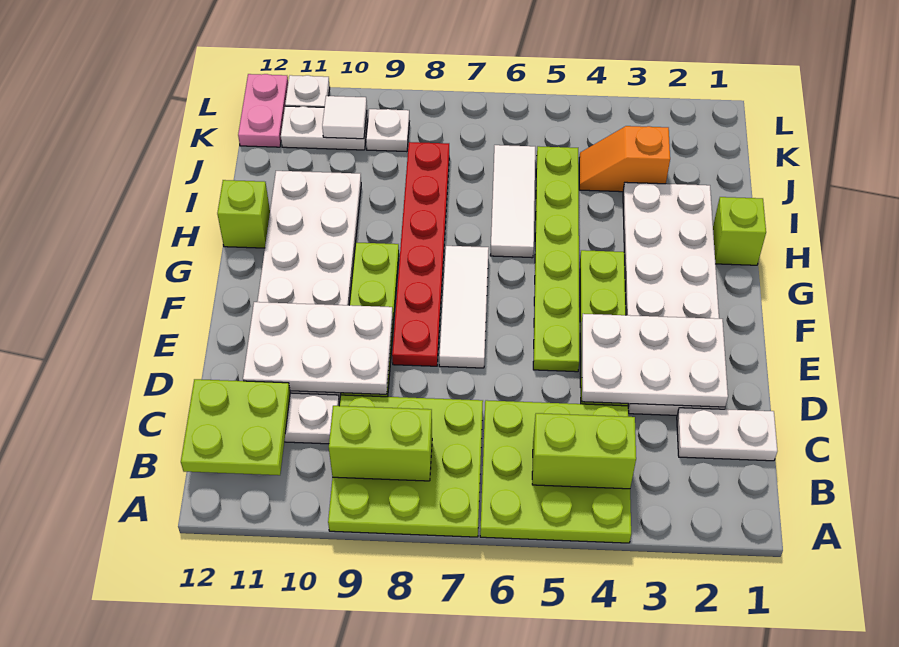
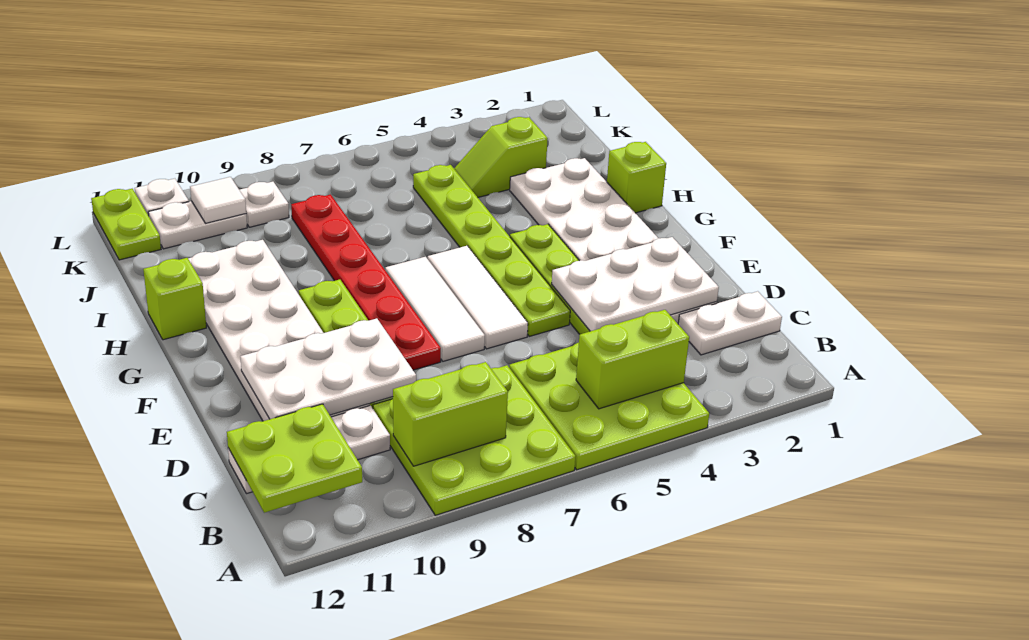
white tile H6:J6 level 1 -> white tile E6:G6 level 1
orange slope J3:J4 level 1 top 3 -> lime slope J3:J4 level 1 top 3
pink plate K12:L12 level 1 -> lime plate K12:L12 level 1

